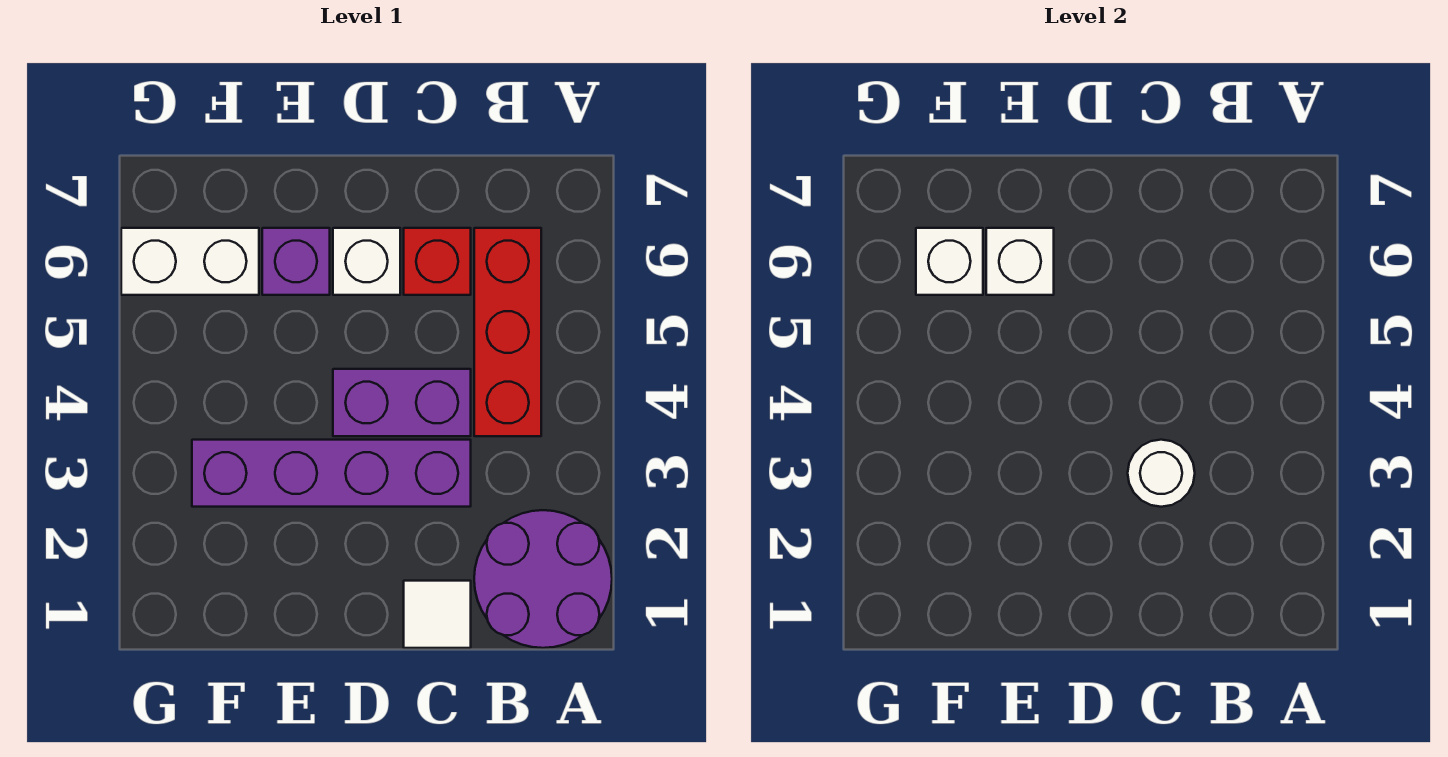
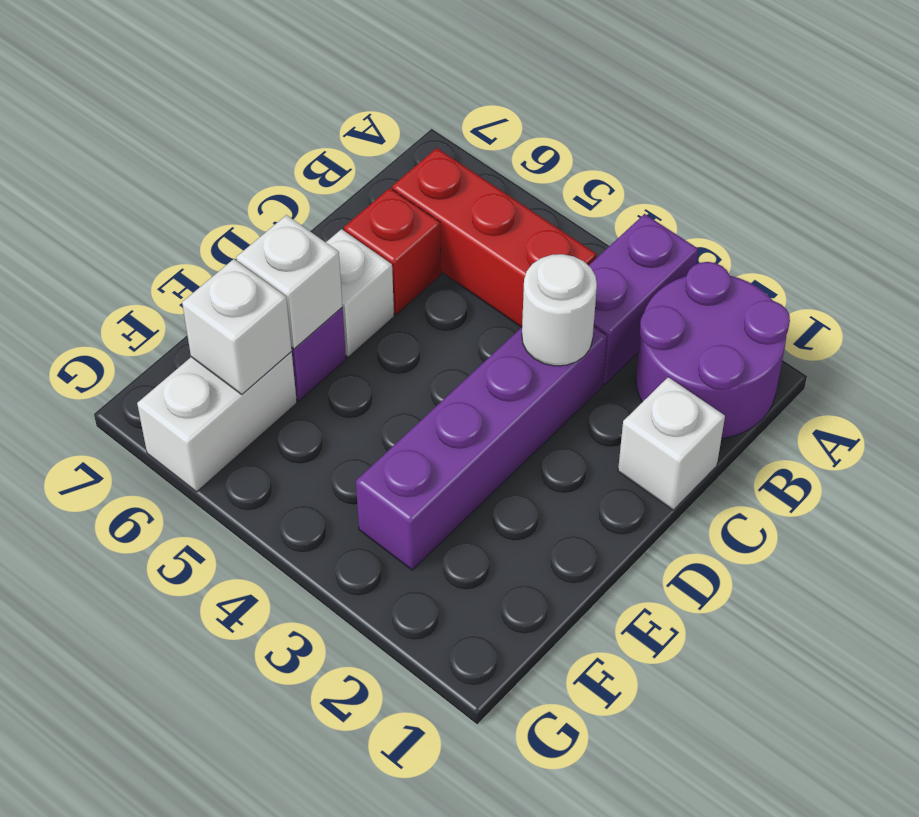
white tile C1 level 1 -> white brick C1 level 1
purple brick C4:D4 level 1 -> purple brick A3:B3 level 1

